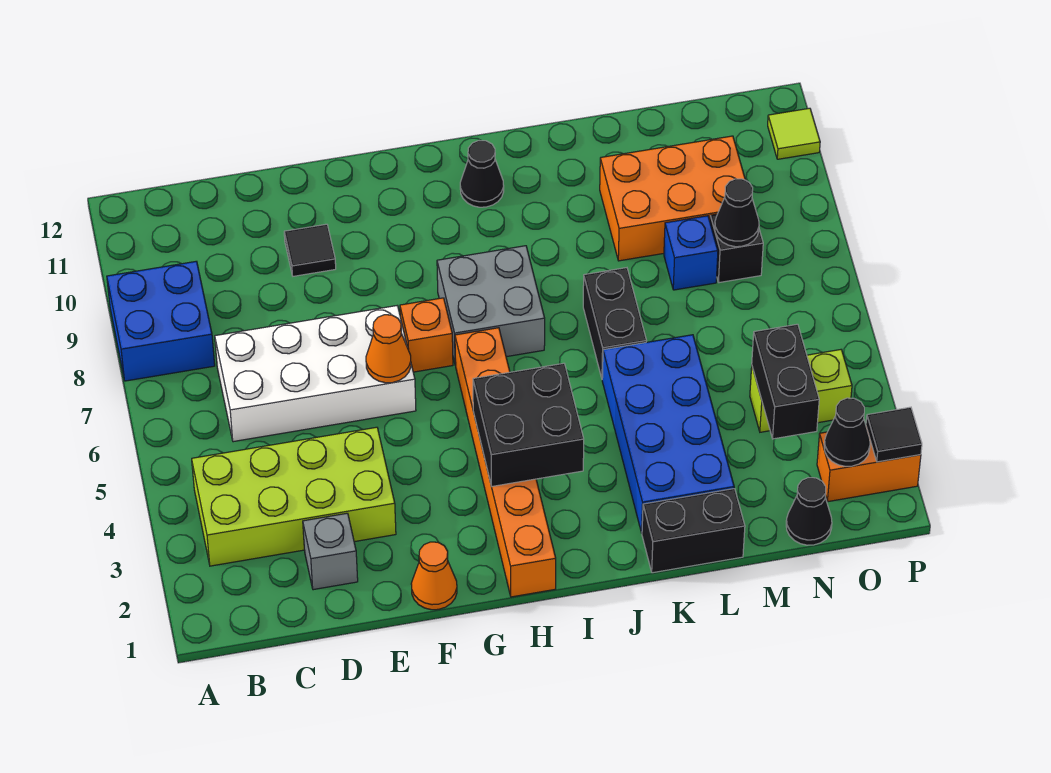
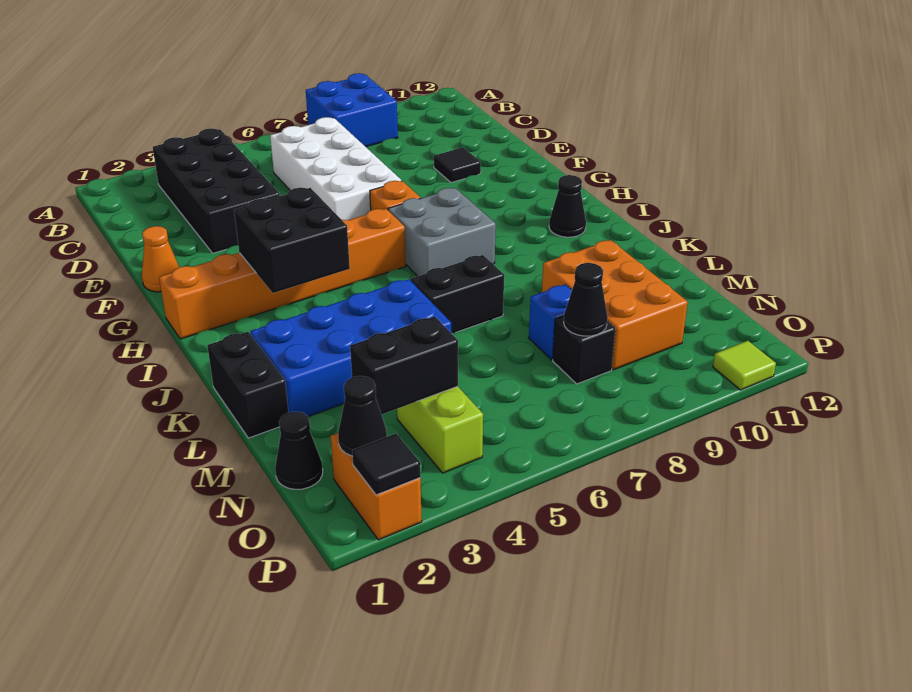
lime brick B3:E4 level 1 -> black brick B3:E4 level 1
grey brick D2 level 1 -> none
orange cone F6 level 2 -> none

